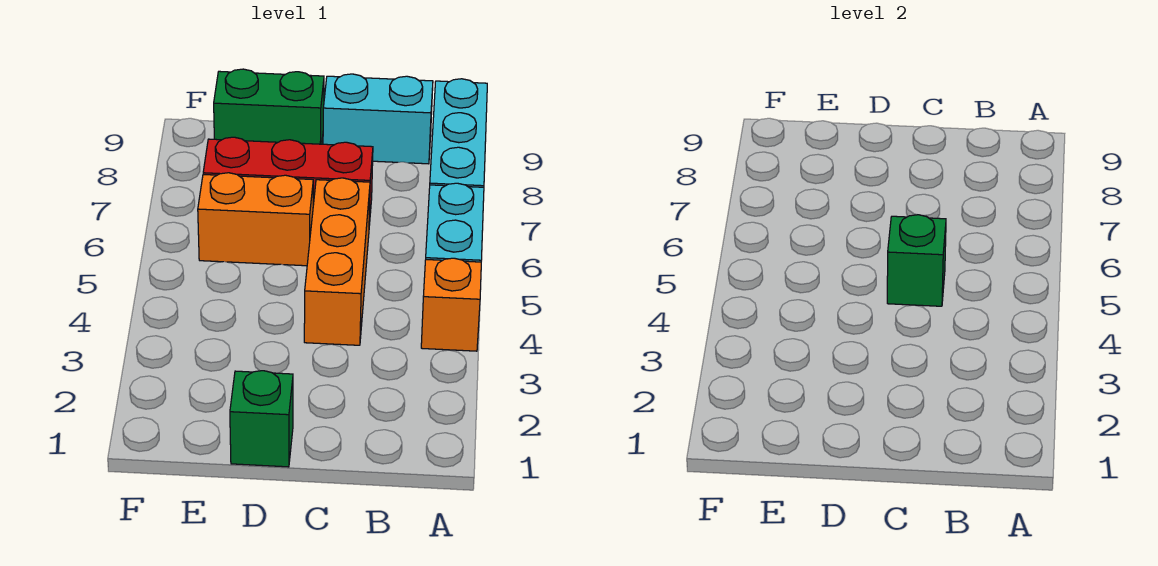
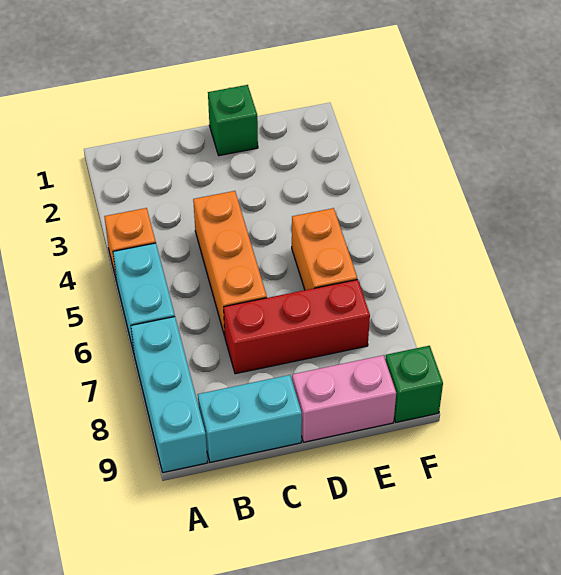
green brick C5 level 2 -> green brick F9 level 1
orange brick D6:E6 level 1 -> orange brick E5:E6 level 1
green brick D9:E9 level 1 -> pink brick D9:E9 level 1

